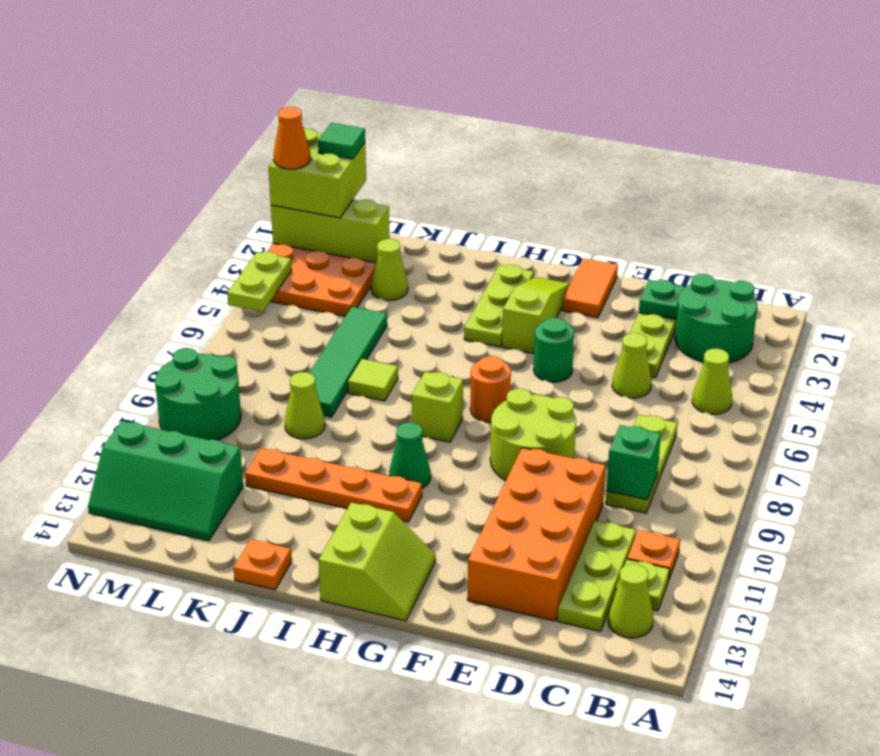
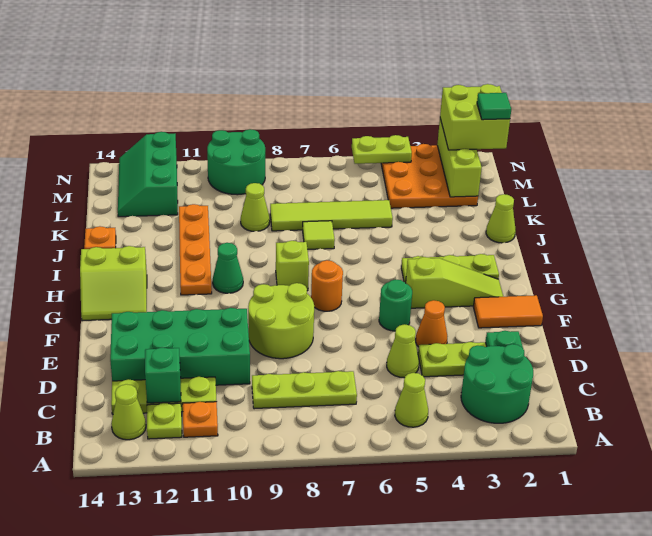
green brick C9 level 2 -> green brick C12 level 2
orange brick D10:E13 level 1 -> green brick D10:E13 level 1
lime cone K3 level 1 -> lime cone J1 level 1
green tile K5:K8 level 1 -> lime tile K5:K8 level 1
orange cone N2 level 4 -> orange cone E4 level 1

